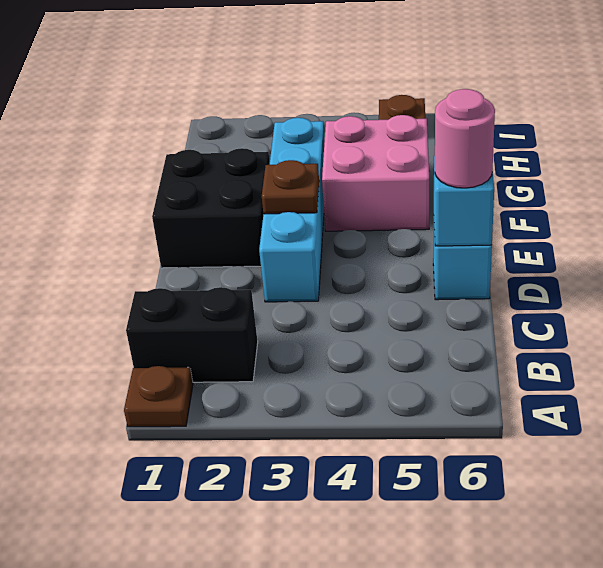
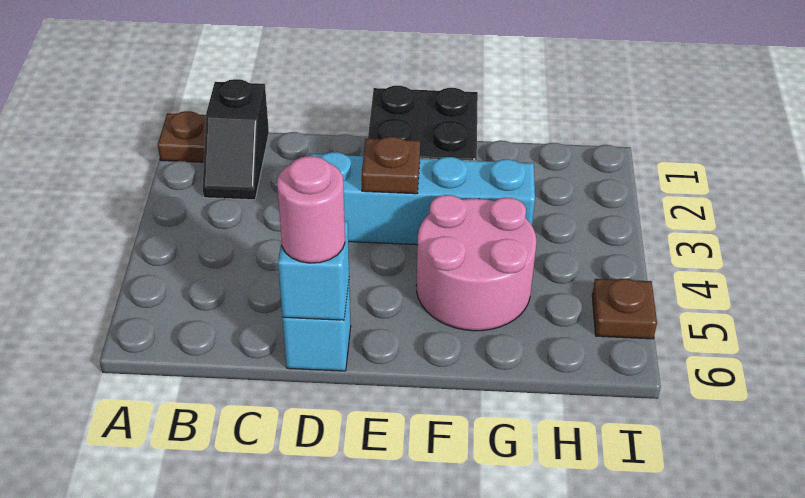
black brick B1:B2 level 1 -> black slope B1:B2 level 1 top 1
pink brick F4:G5 level 1 -> pink round brick F4:G5 level 1

